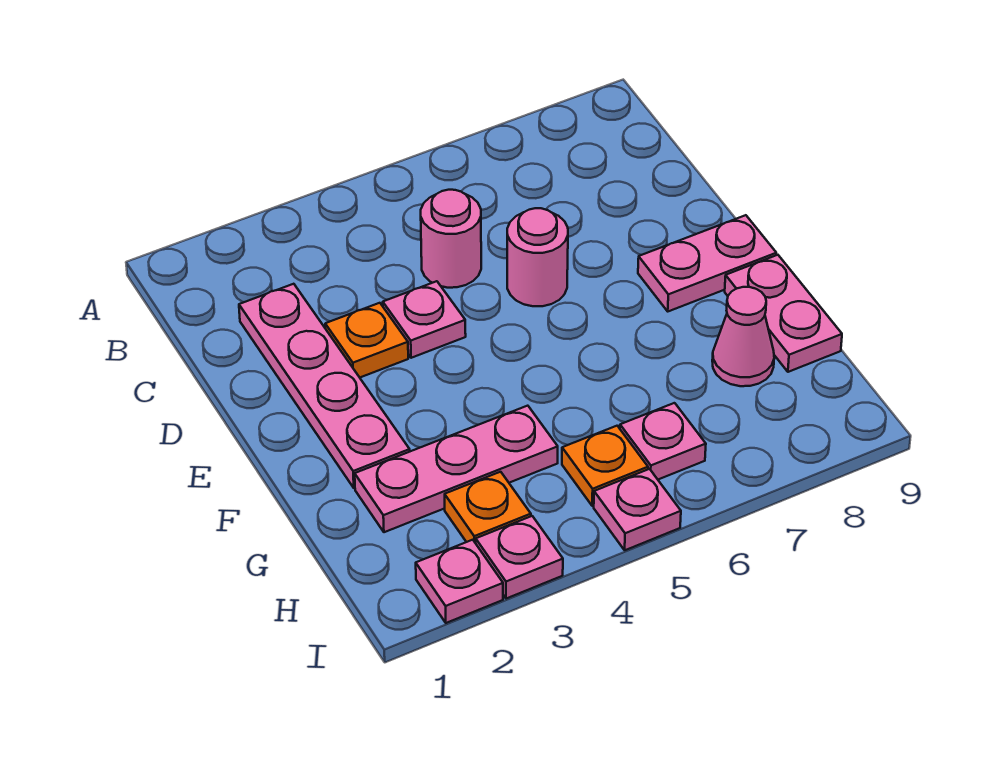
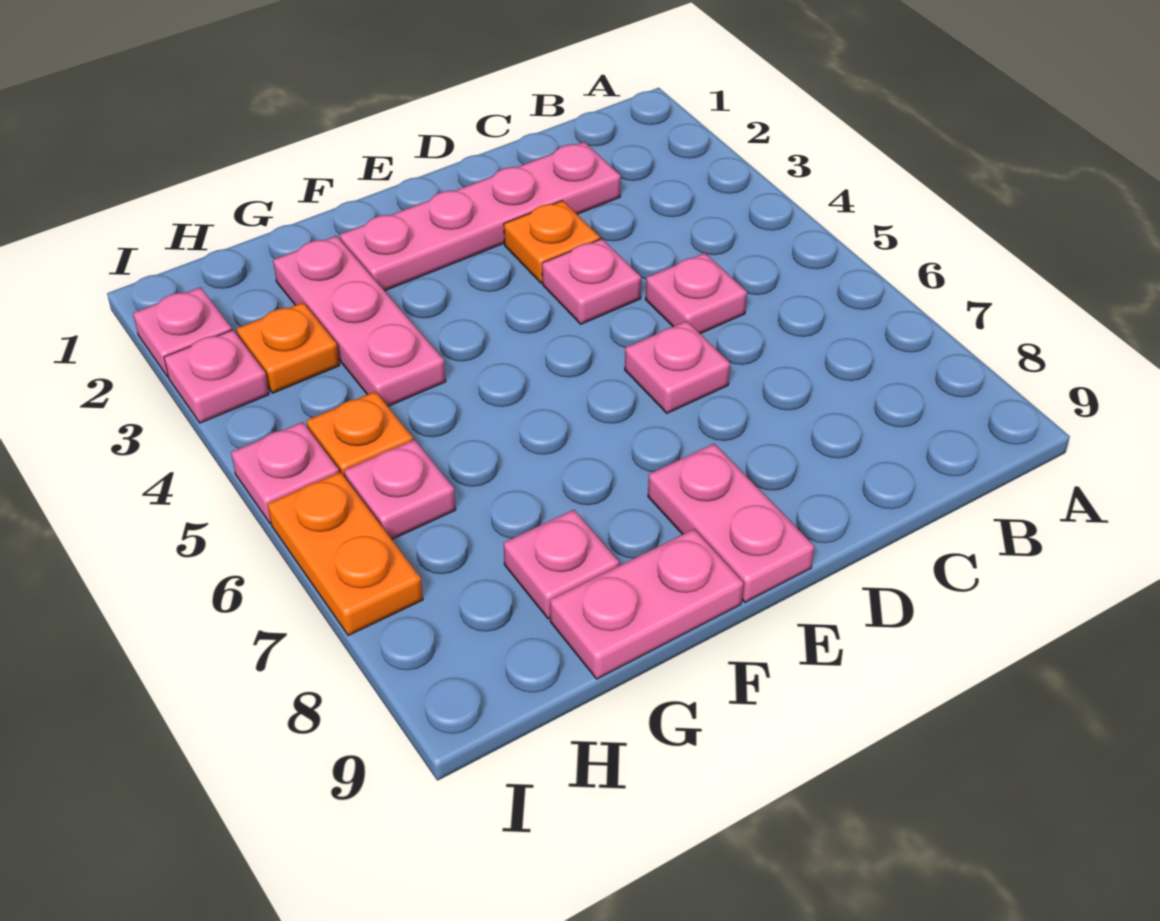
pink round brick C5 level 1 -> pink plate C5 level 1
pink round brick D6 level 1 -> pink plate D6 level 1
pink cone G8 level 1 -> pink plate G8 level 1
none -> orange plate I6:I7 level 1

